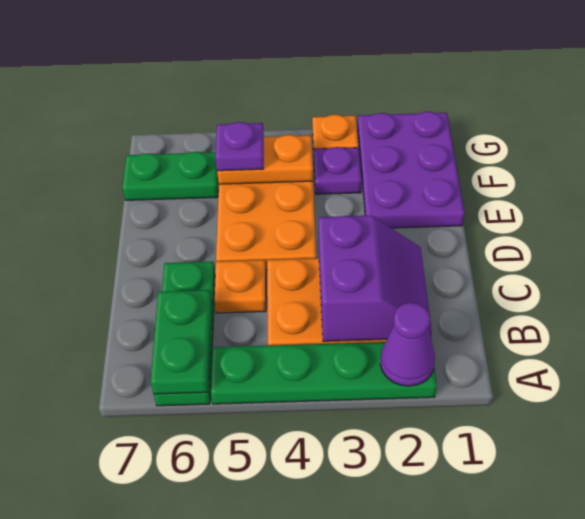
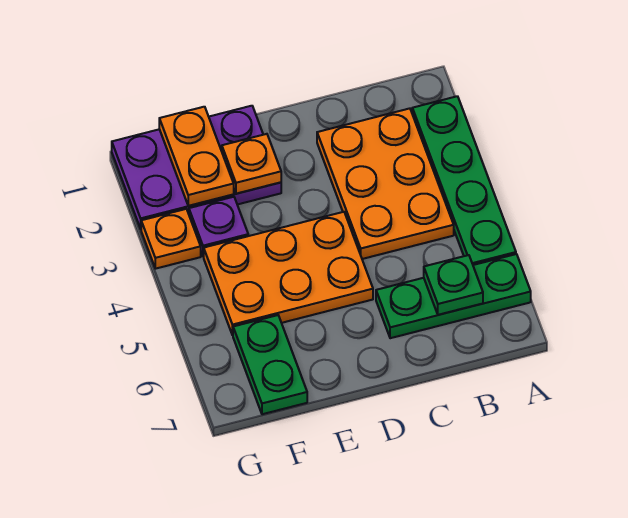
purple cone A2 level 2 -> none
green plate A6:B6 level 2 -> green plate B6 level 2
purple slope B2:C3 level 2 top 3 -> none
orange plate C5 level 1 -> orange plate E2 level 2
orange plate F4:F5 level 2 -> orange plate F1:F2 level 2
purple plate F5 level 3 -> none

